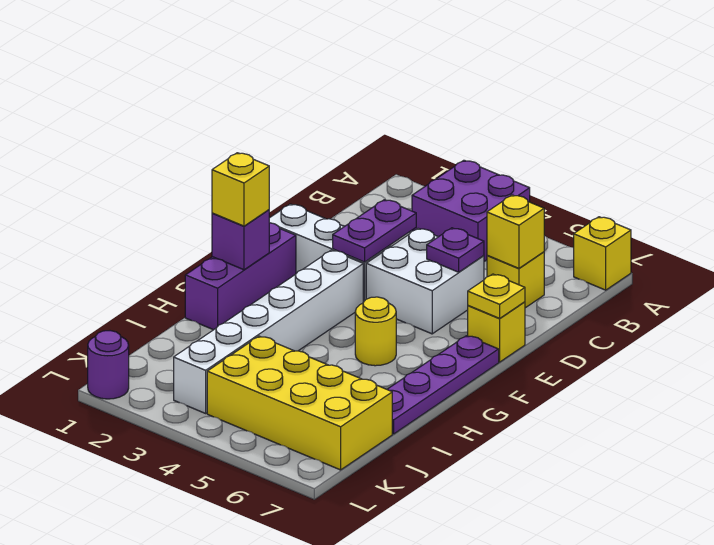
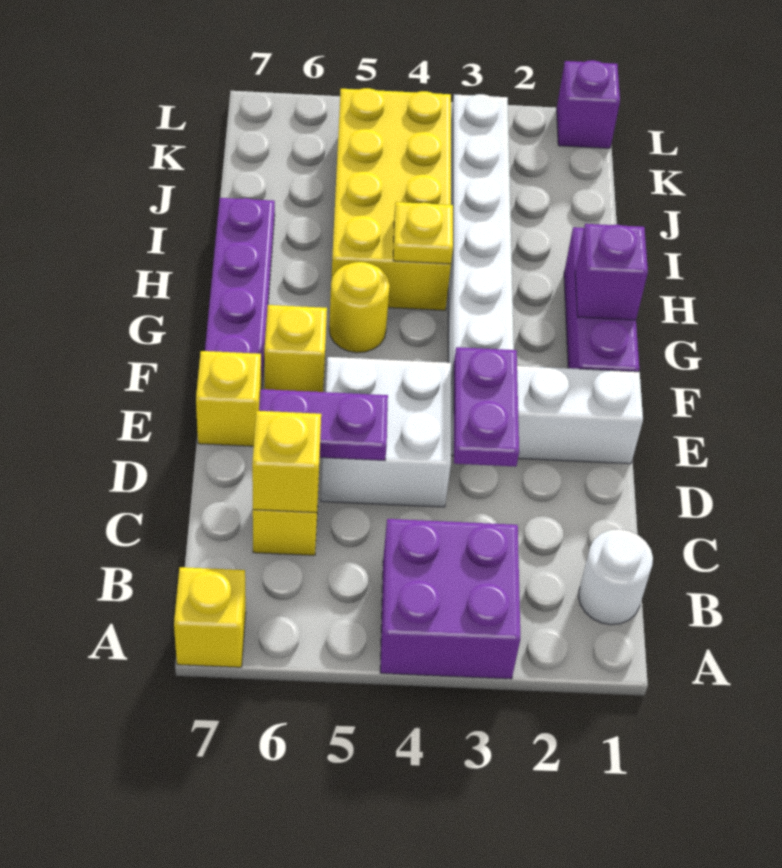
none -> white round brick B1 level 1
purple plate D5 level 2 -> purple plate D5:D6 level 2
yellow plate E7 level 2 -> yellow plate H4 level 2
yellow brick G1 level 3 -> yellow brick F6 level 1
yellow brick J4:K7 level 1 -> yellow brick H4:K5 level 1
purple round brick L1 level 1 -> purple brick L1 level 1

